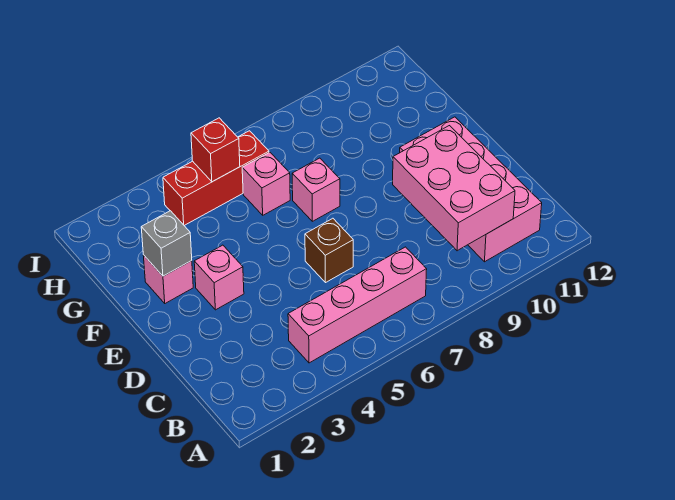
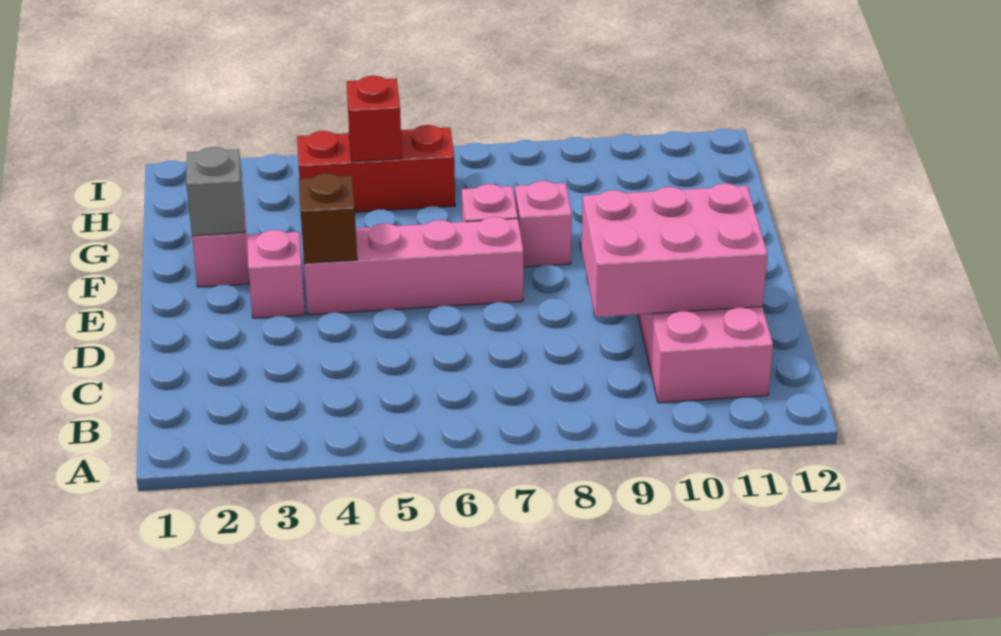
pink brick B4:B7 level 1 -> pink brick E4:E7 level 1
pink brick B9:D10 level 2 -> pink brick C9:D11 level 2
brown brick D6 level 1 -> brown brick E4 level 2
pink brick G6 level 1 -> pink brick F8 level 1

